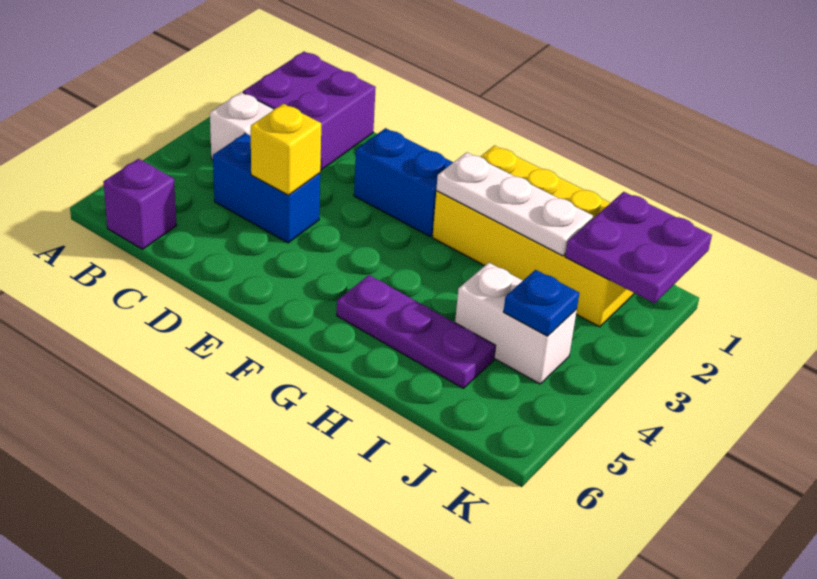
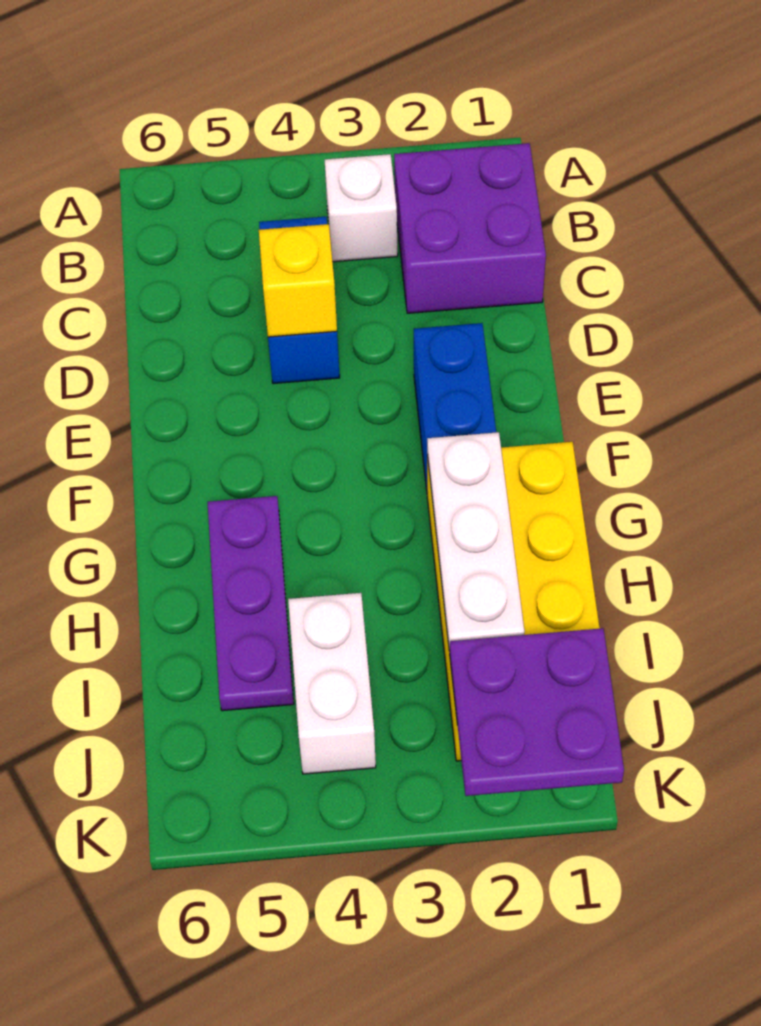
purple brick B6 level 1 -> none
blue plate J4 level 2 -> none

